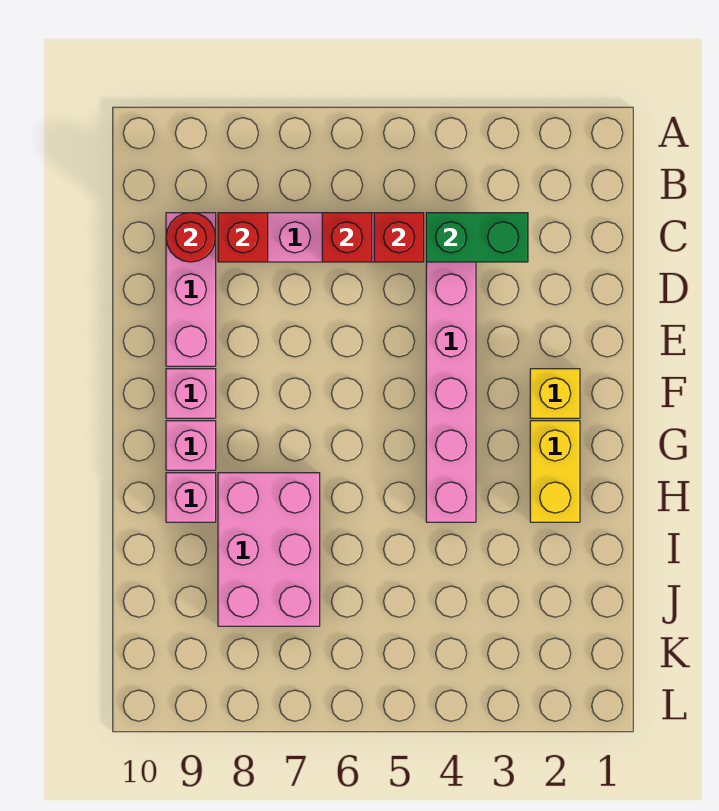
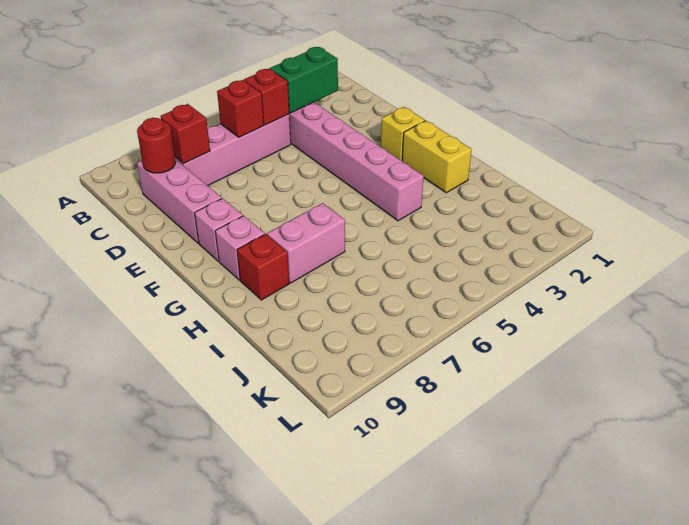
pink brick H7:J8 level 1 -> pink brick H7:H8 level 1
pink brick H9 level 1 -> red brick H9 level 1

